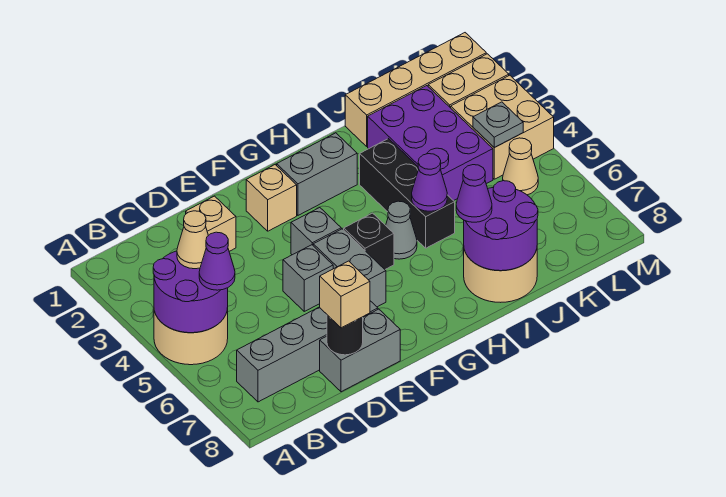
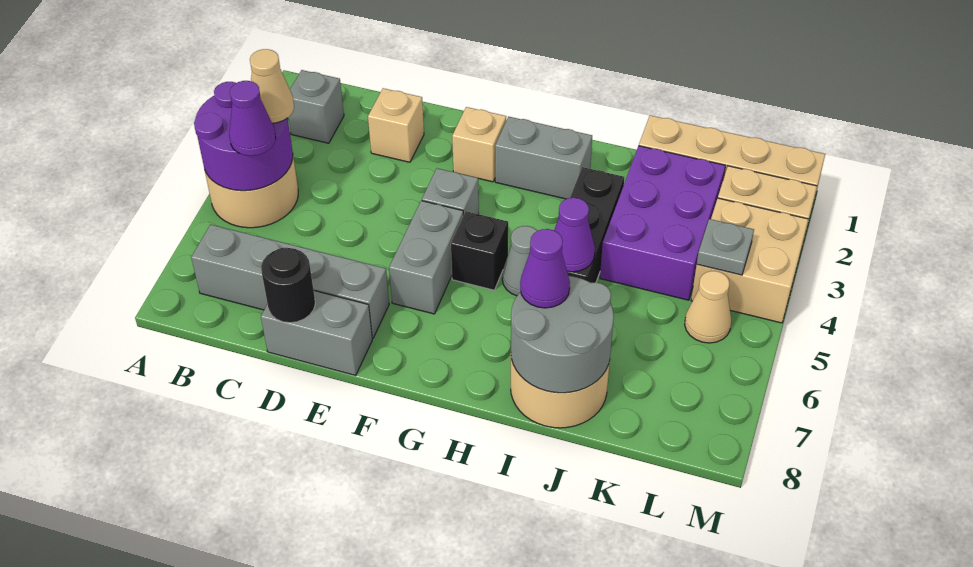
tan brick D8 level 3 -> none
grey brick E5 level 1 -> grey brick B2 level 1
purple round brick I7:J8 level 2 -> grey round brick I7:J8 level 2

